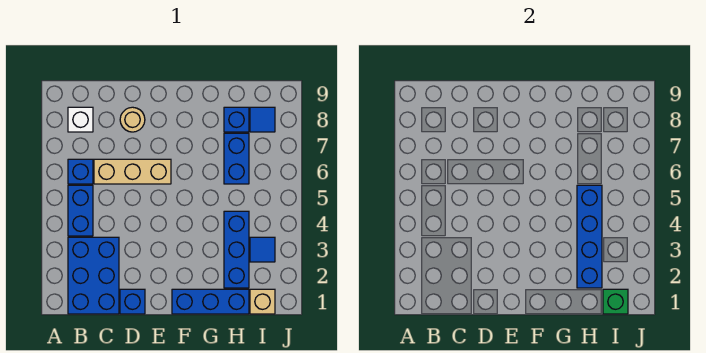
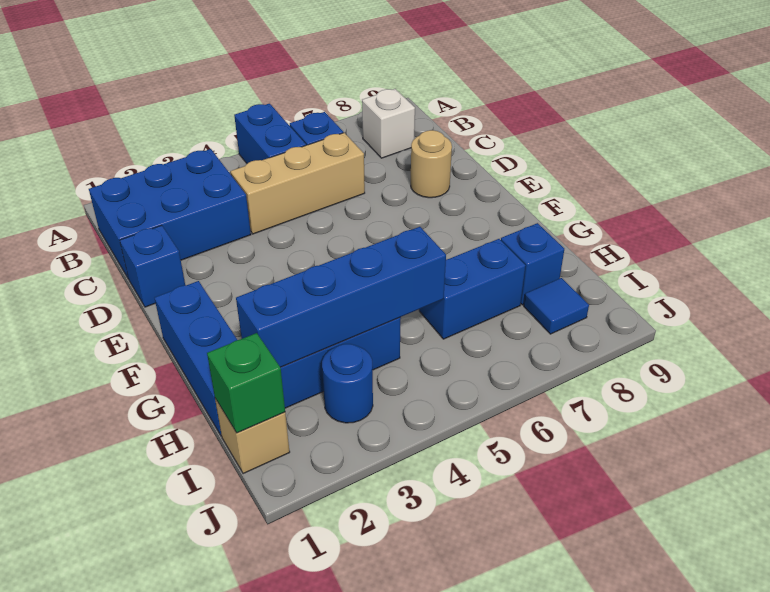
blue brick B4:B5 level 1 -> blue brick A5:B5 level 1
tan brick C6:E6 level 1 -> tan brick C4:C6 level 1
blue tile I3 level 1 -> blue round brick I3 level 1

